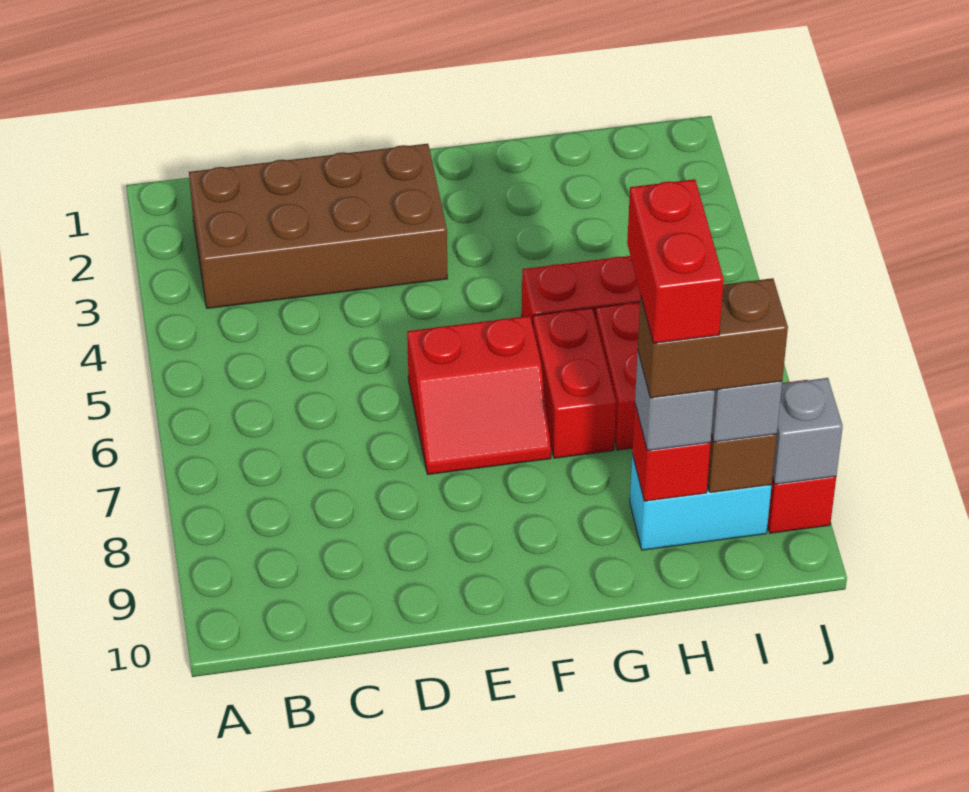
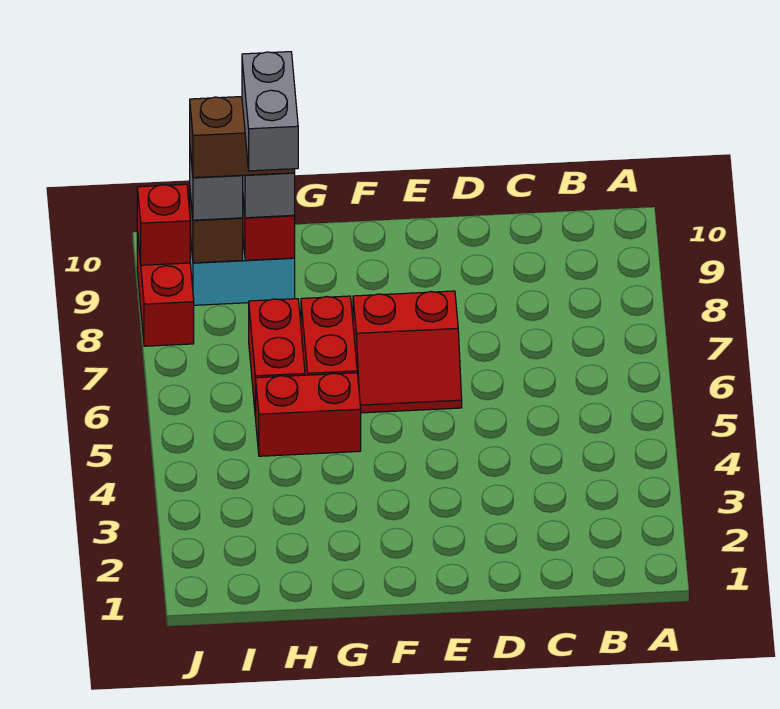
brown brick B2:E3 level 1 -> none
red slope E6:F7 level 1 top 6 -> red slope E6:F7 level 1 top 7
red brick H8:H9 level 5 -> grey brick H8:H9 level 5
grey brick J9 level 2 -> red brick J9 level 2

